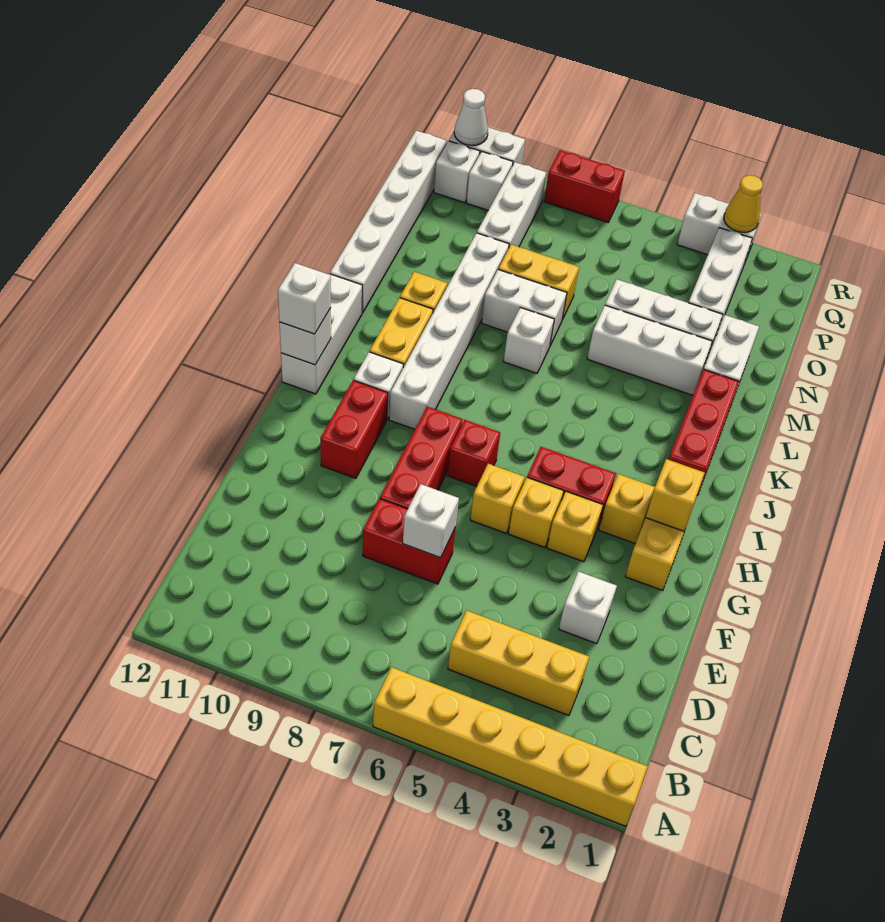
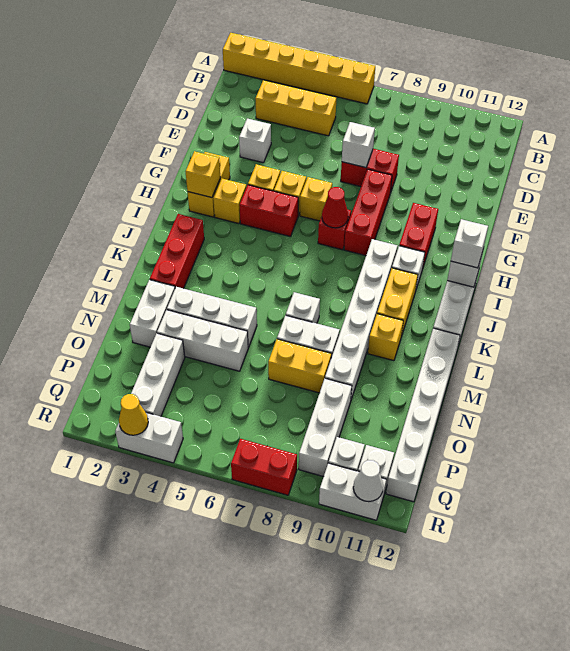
none -> red cone H7 level 2

